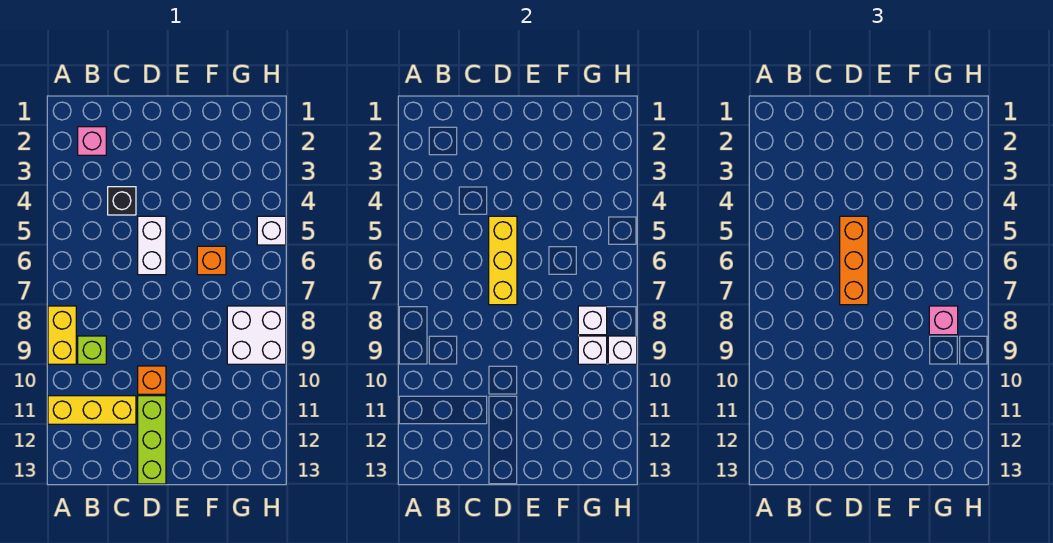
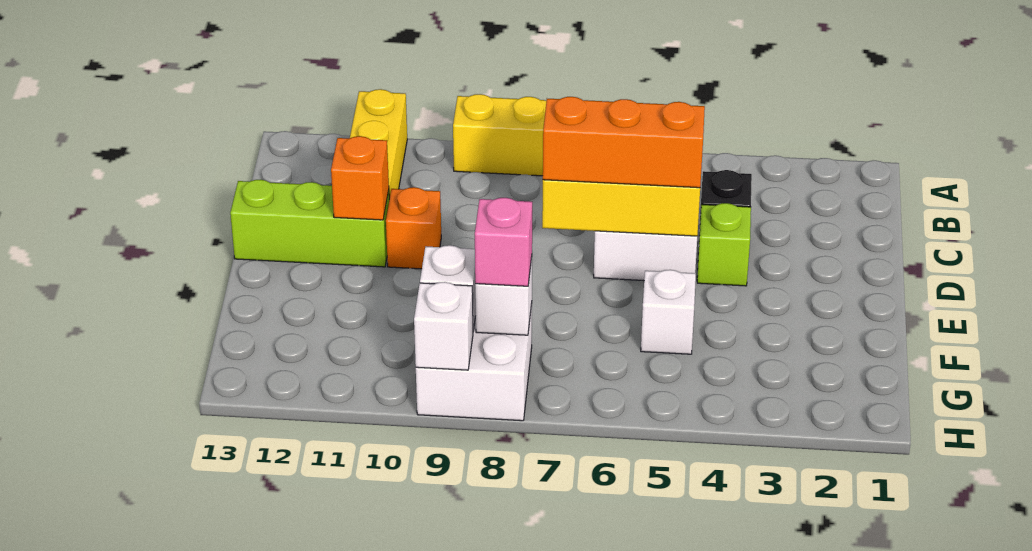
pink brick B2 level 1 -> none
lime brick B9 level 1 -> lime brick D4 level 1
orange brick F6 level 1 -> orange brick D11 level 2
white brick H5 level 1 -> white brick F5 level 1

